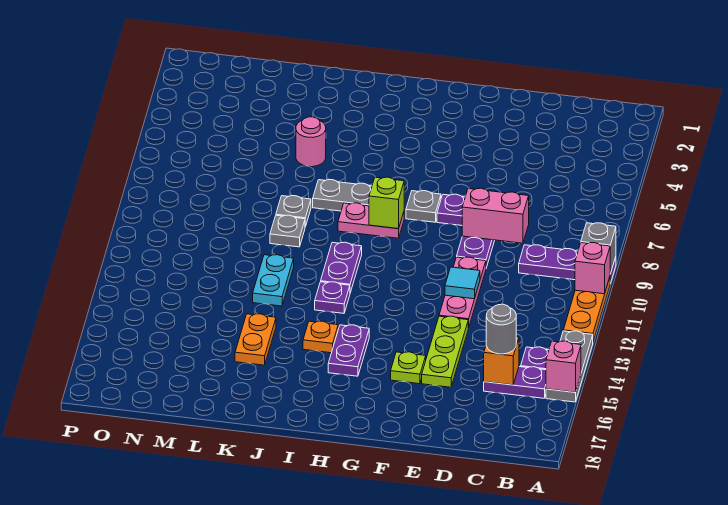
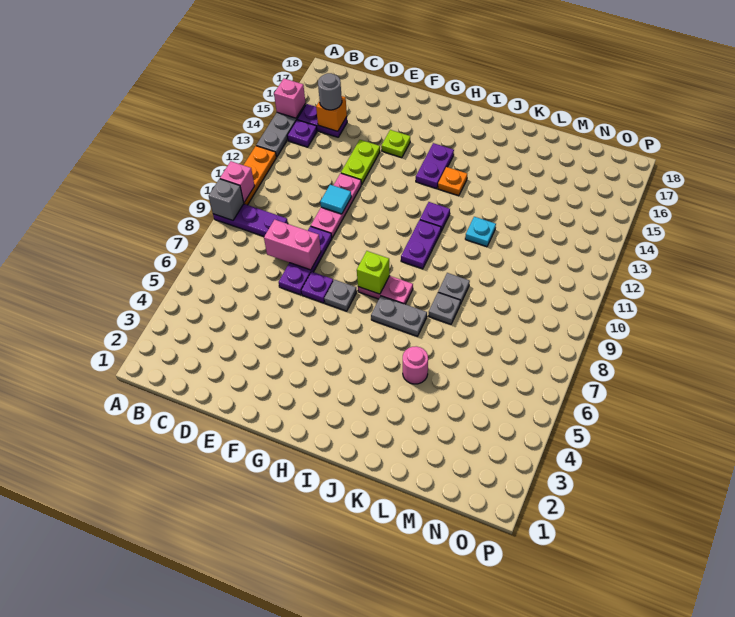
lime plate E13:E15 level 1 -> lime plate E13:E14 level 1
cyan plate K11:K12 level 1 -> cyan plate K12 level 1
orange plate K14:K15 level 1 -> none

